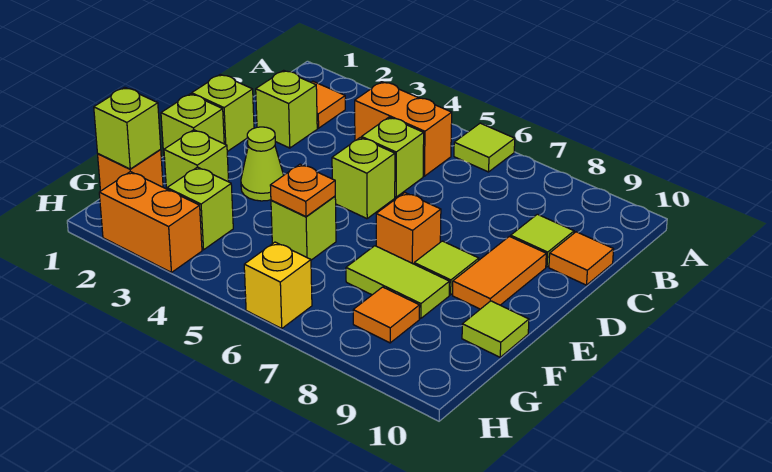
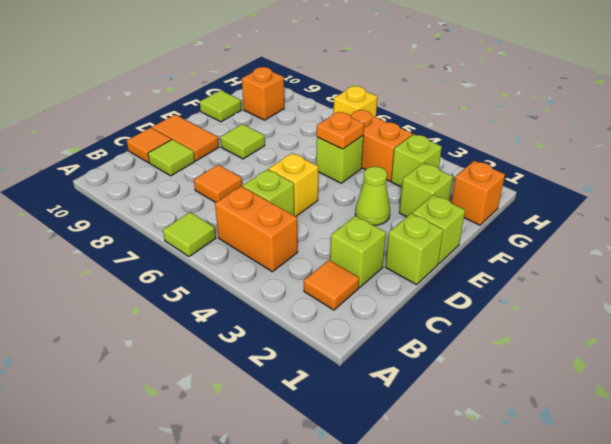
lime brick D5 level 1 -> yellow brick D5 level 1
orange tile D9:E9 level 1 -> orange tile D9:D10 level 1
orange brick E7 level 1 -> orange brick G9 level 1
lime tile F7:F8 level 1 -> none
lime brick G1 level 2 -> none
orange tile G8 level 1 -> orange tile C7 level 1
orange brick H2:H3 level 1 -> orange brick G4:G5 level 1

